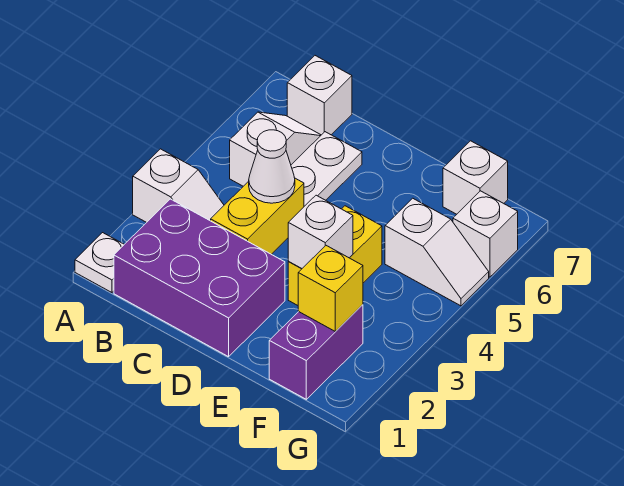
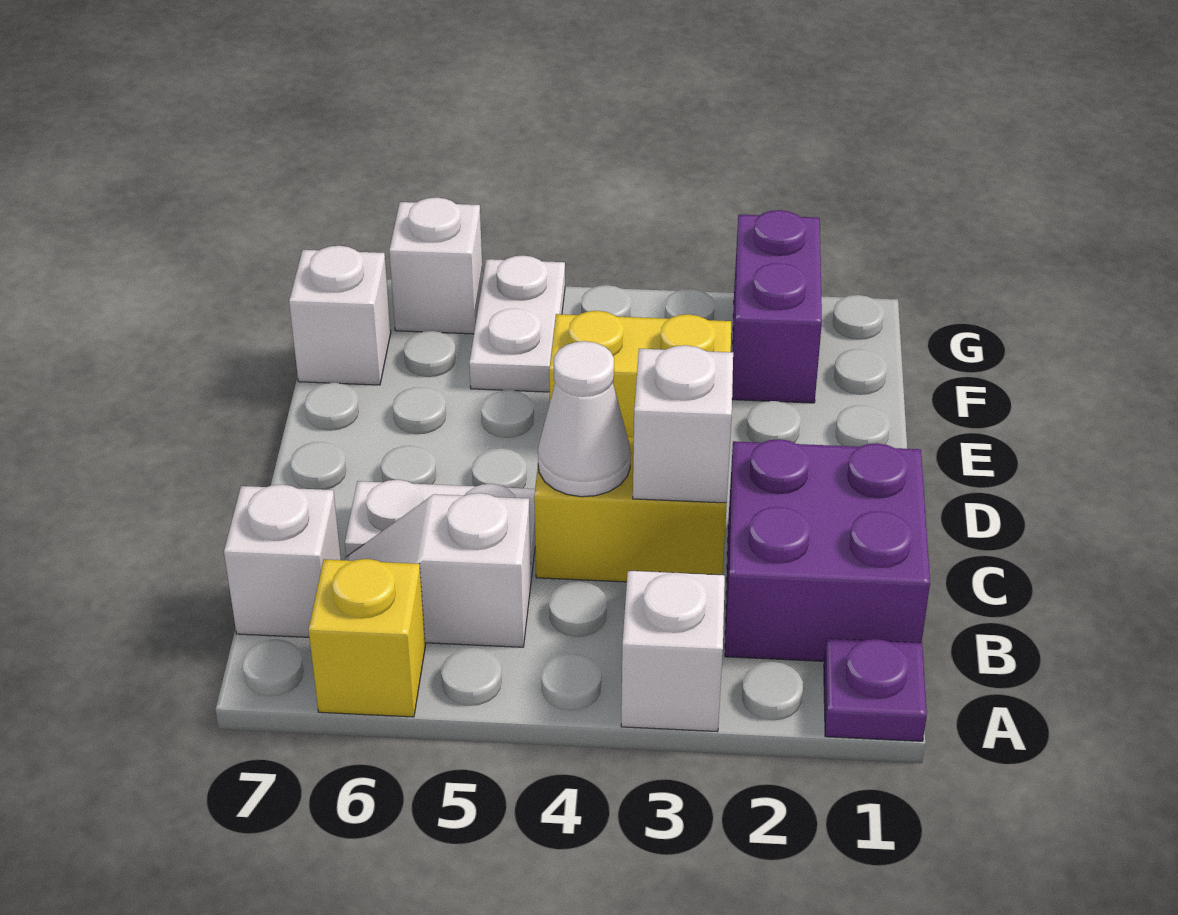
white plate A1 level 1 -> purple plate A1 level 1
purple brick B1:D2 level 1 -> purple brick B1:C2 level 1
white brick E3 level 2 -> white brick C3 level 2
purple brick F1:F2 level 1 -> purple brick F2:G2 level 1
yellow brick F2 level 2 -> yellow brick A6 level 1
white slope F5:G5 level 1 top F -> white plate F5:G5 level 1

